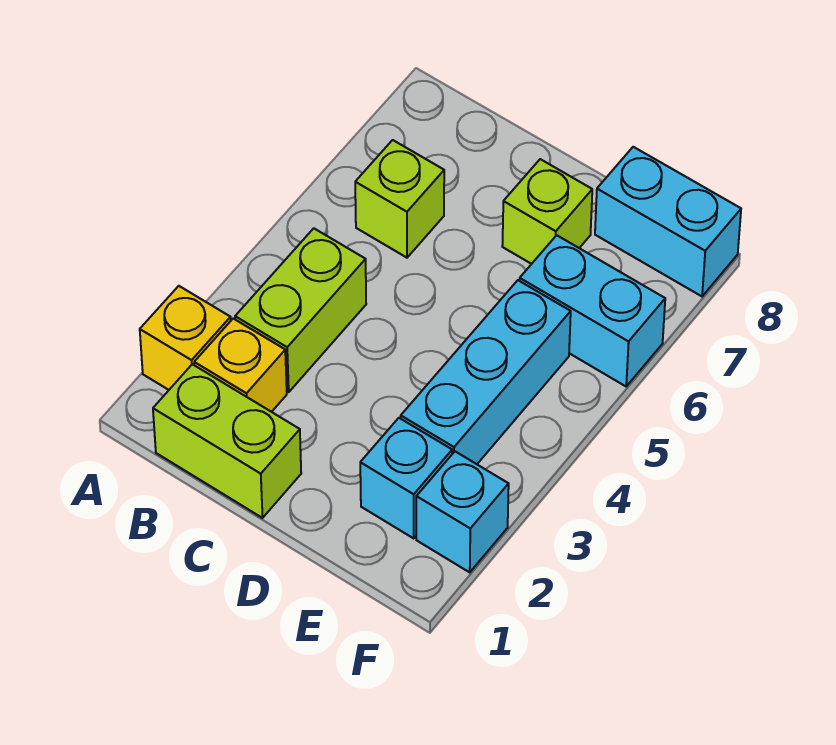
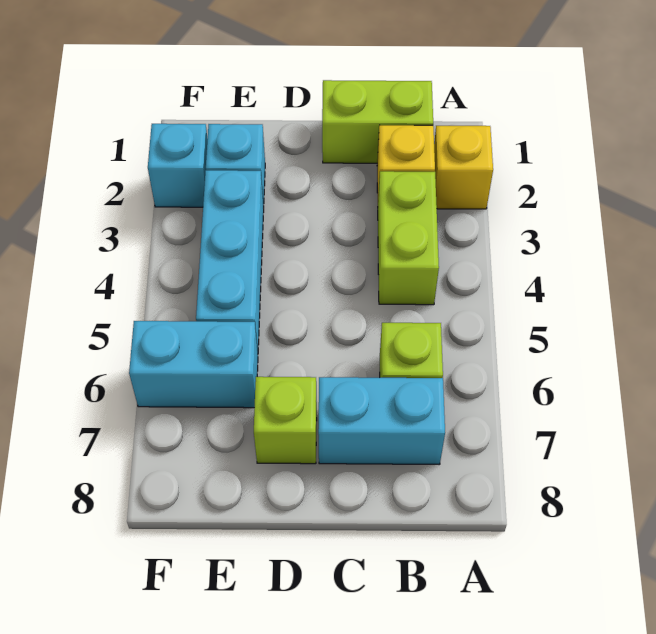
cyan brick E8:F8 level 1 -> cyan brick B7:C7 level 1

